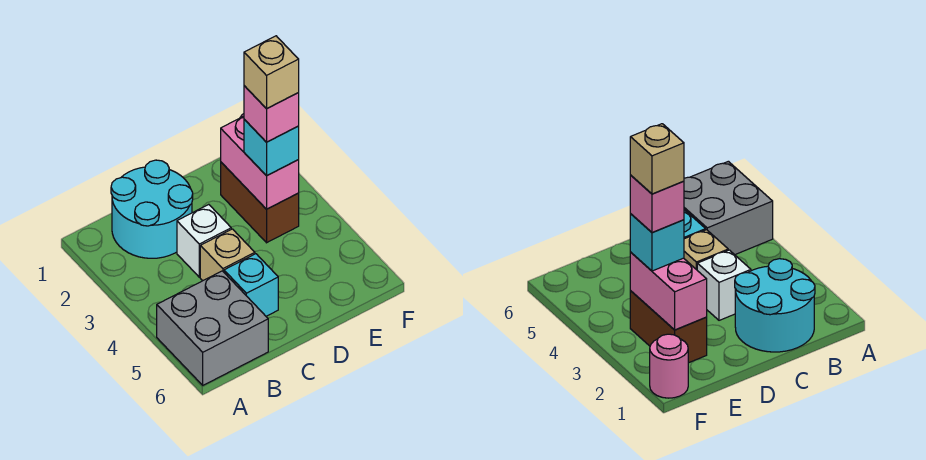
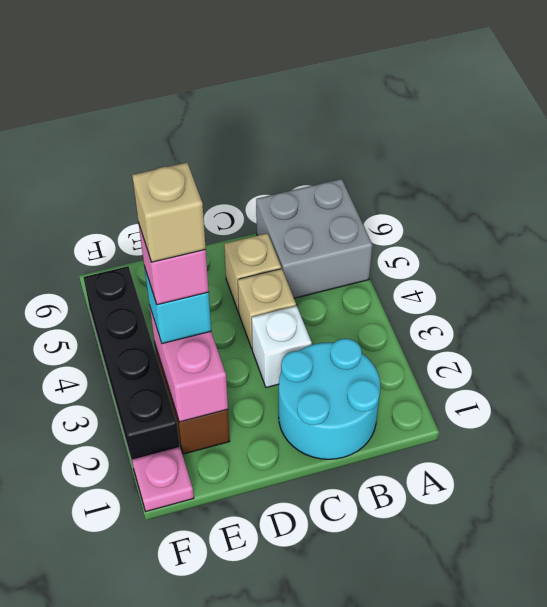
cyan brick C5 level 1 -> tan brick C5 level 1
pink round brick F1 level 1 -> pink plate F1 level 1
none -> black brick F2:F5 level 1

